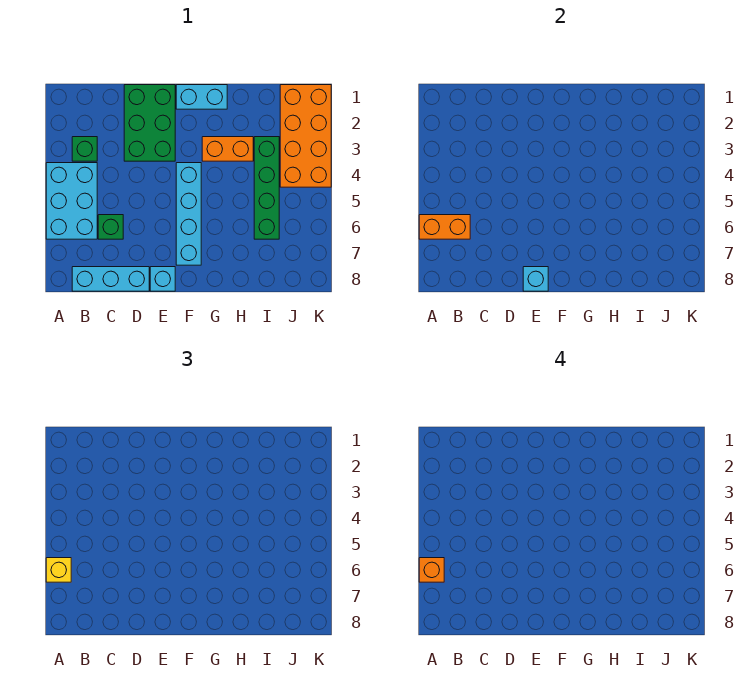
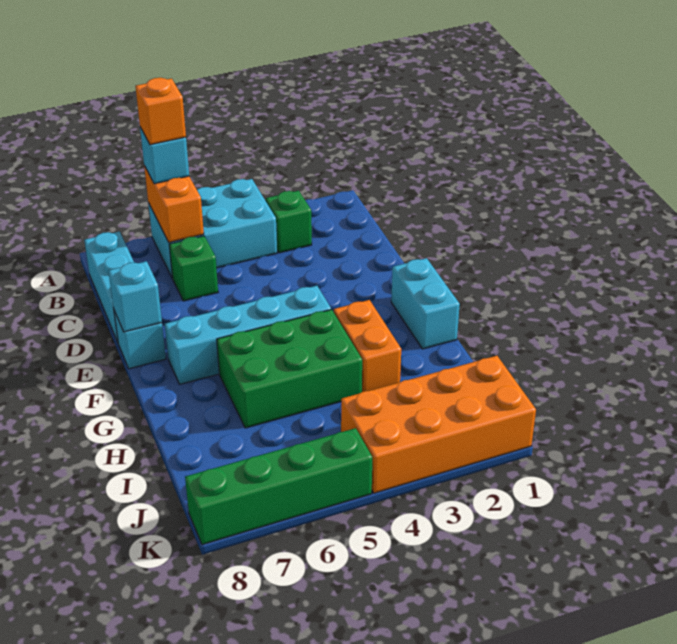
yellow brick A6 level 3 -> cyan brick A6 level 3
green brick D1:E3 level 1 -> green brick G4:H6 level 1
green brick I3:I6 level 1 -> green brick K5:K8 level 1

